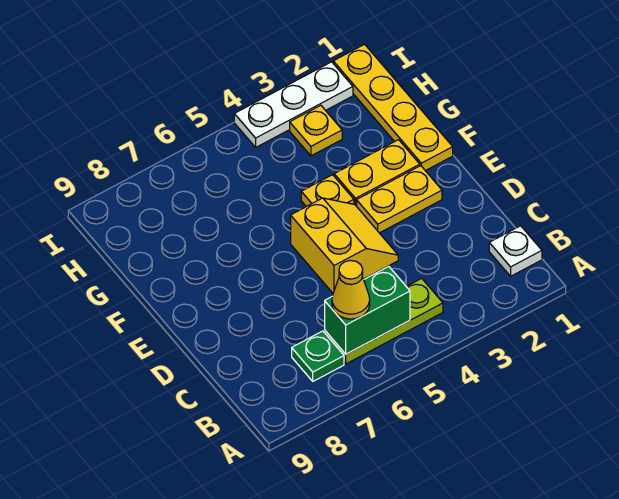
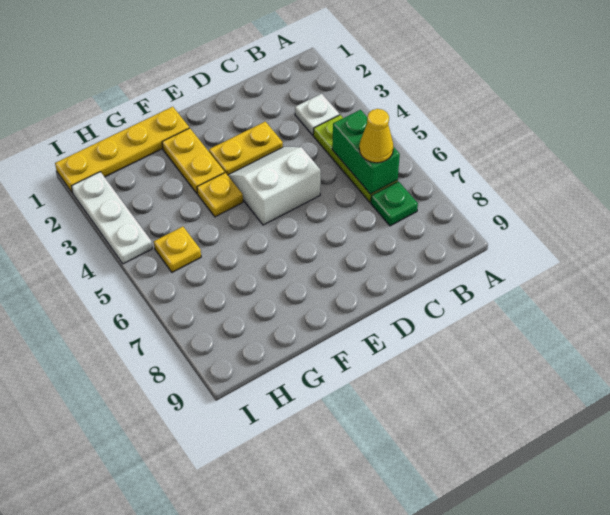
white plate B1 level 1 -> white plate B3 level 1
yellow slope D4:E5 level 1 top 5 -> white slope D4:E5 level 1 top 5
yellow plate E2:E3 level 1 -> yellow plate D3:E3 level 1
yellow plate H3 level 1 -> yellow plate H5 level 1

